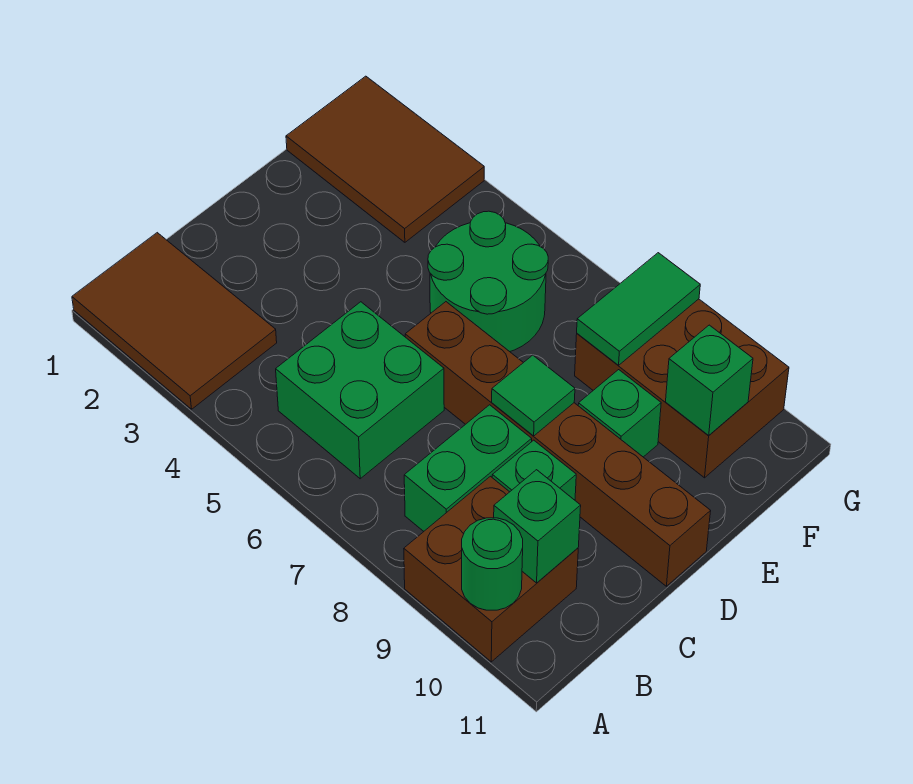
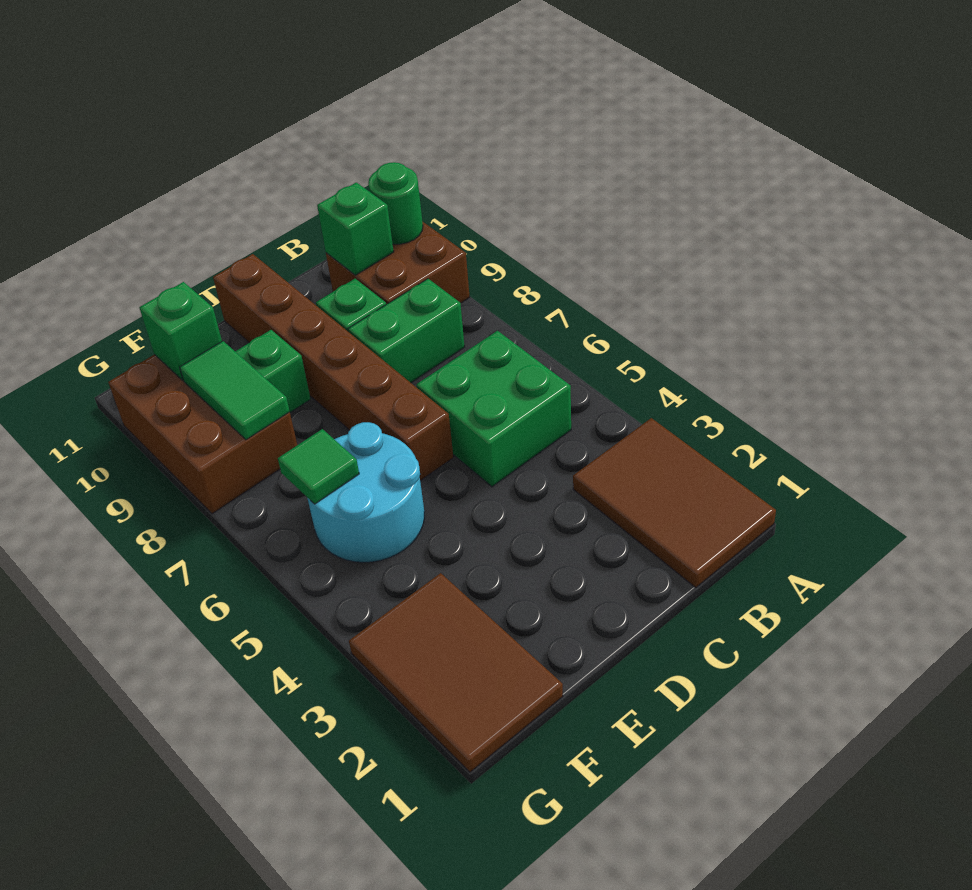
green tile D8 level 2 -> green tile F6 level 2
green round brick E5:F6 level 1 -> cyan round brick E5:F6 level 1
green tile F8:G8 level 2 -> green tile F8:F9 level 2

